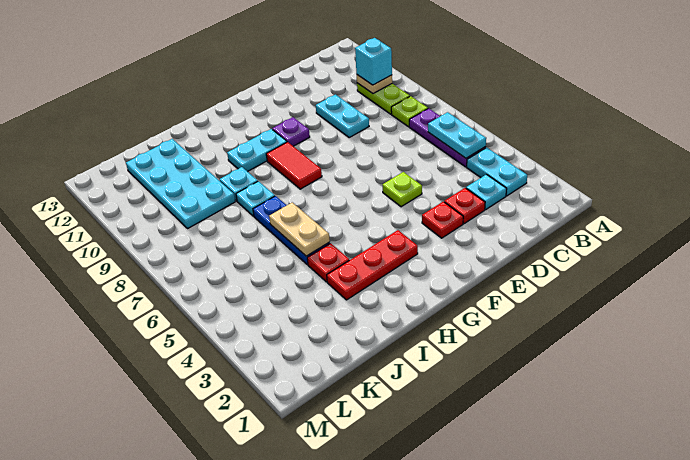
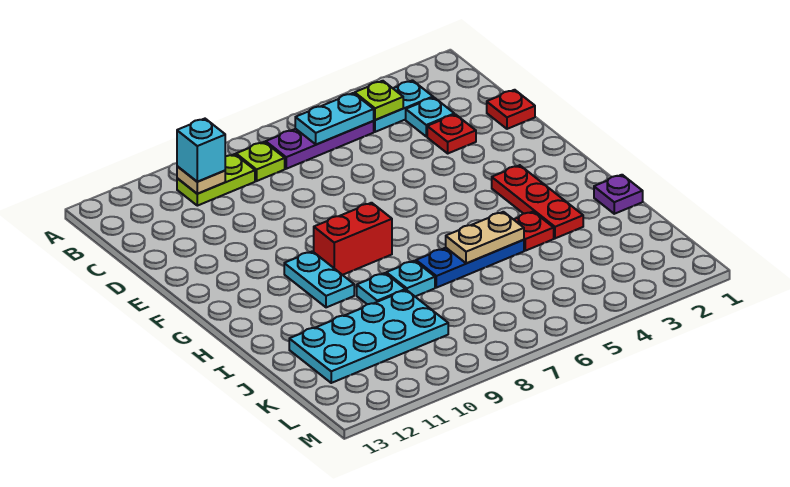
cyan plate D9:D10 level 1 -> none
red plate E3 level 1 -> red plate D1 level 1
lime plate E5 level 1 -> lime plate B4 level 2
purple plate F10 level 1 -> purple plate I1 level 1
red tile G8:G9 level 1 -> red brick G8:G9 level 1

